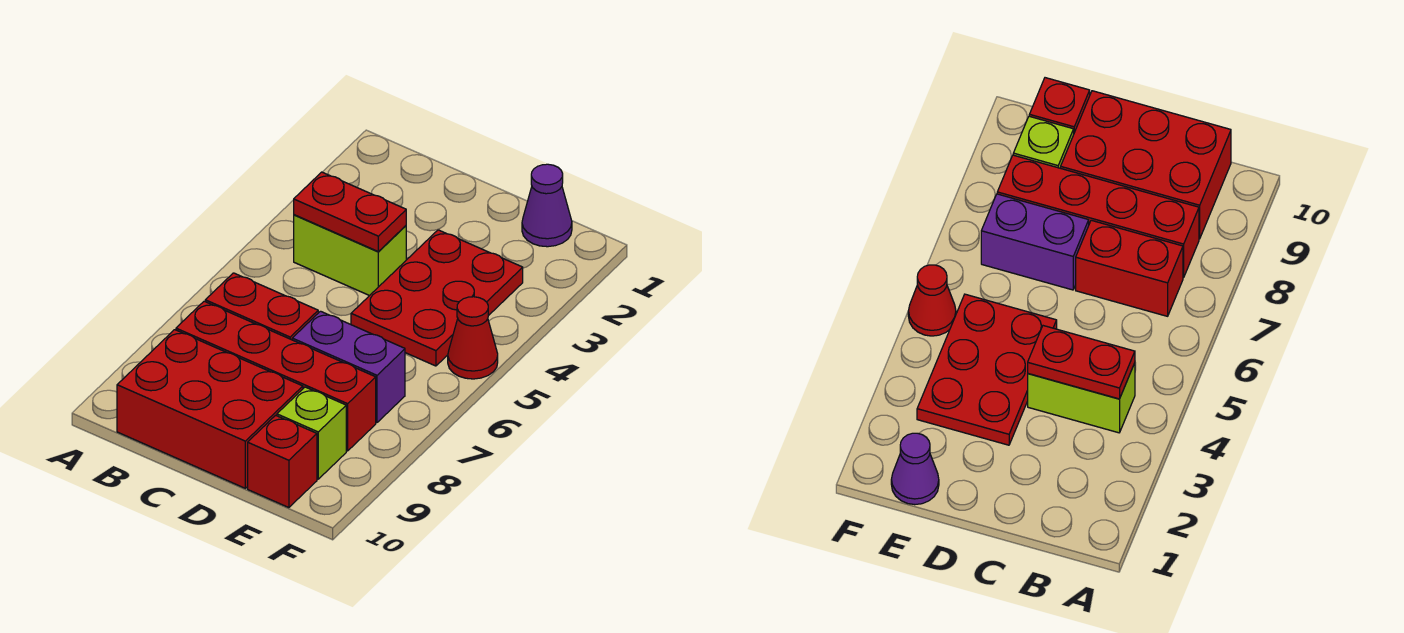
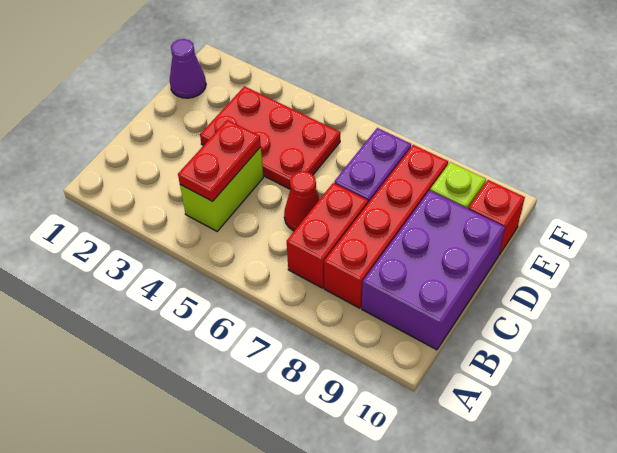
red brick B9:D10 level 1 -> purple brick B9:D10 level 1
red cone F5 level 1 -> red cone C6 level 1

